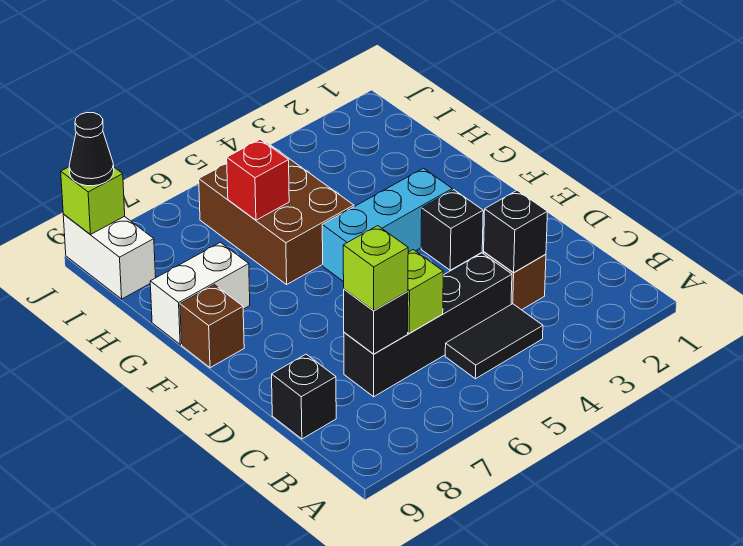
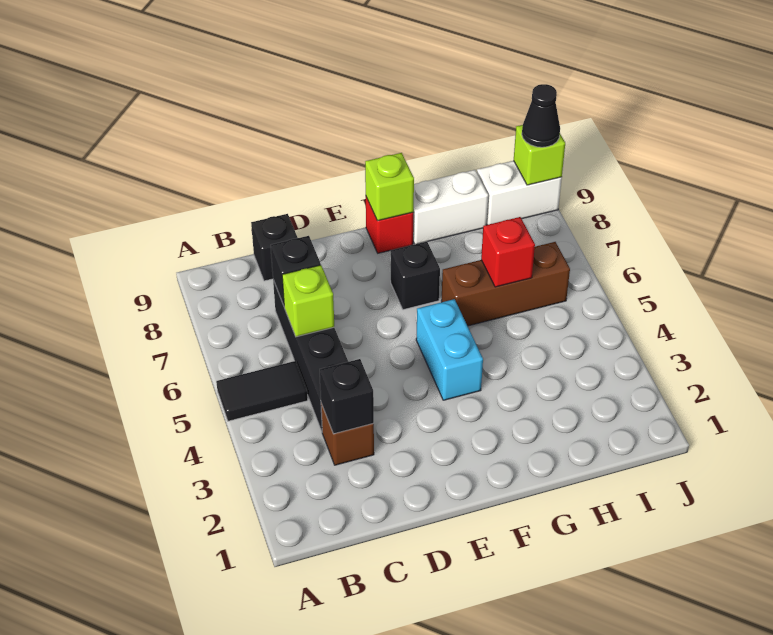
black tile B4:B5 level 1 -> black tile A5:B5 level 1
lime brick C7 level 3 -> lime brick F9 level 2
black brick E3 level 1 -> black brick F7 level 1
cyan brick F3:F5 level 1 -> cyan brick F4:F5 level 1
brown brick F9 level 1 -> red brick F9 level 1
brown brick G5:I6 level 1 -> brown brick G6:I6 level 1
white brick G8:G9 level 1 -> white brick G9:H9 level 1

